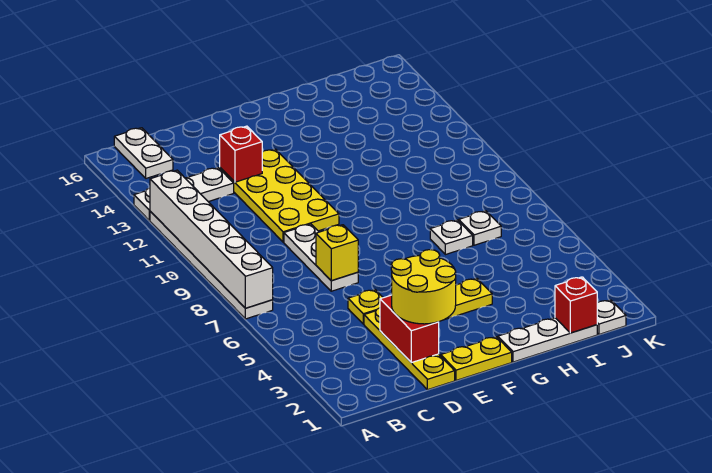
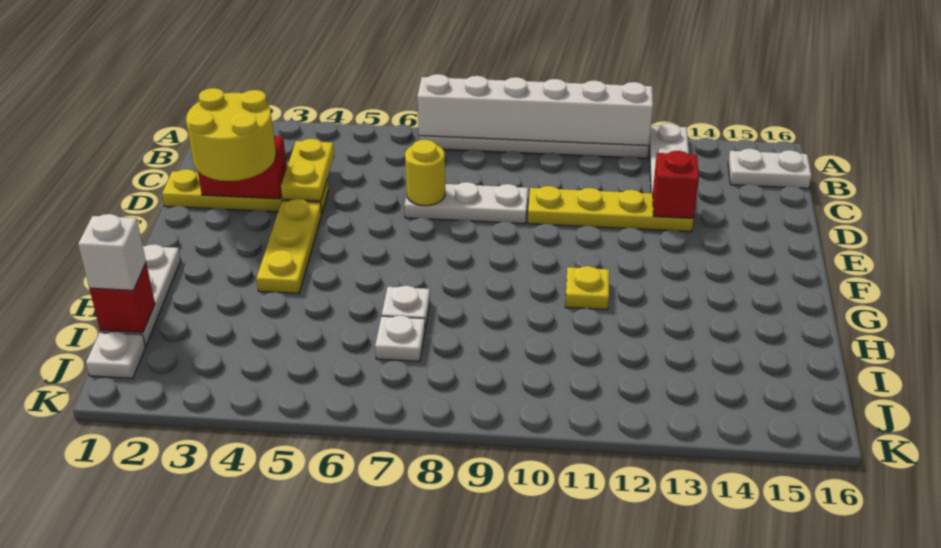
yellow plate D5 level 1 -> yellow plate G11 level 1
yellow brick D7 level 2 -> yellow round brick D7 level 2
yellow plate D10:E13 level 1 -> yellow plate D10:D13 level 1
yellow plate E1:F1 level 1 -> yellow plate C4:D4 level 2
none -> white brick I1 level 3

